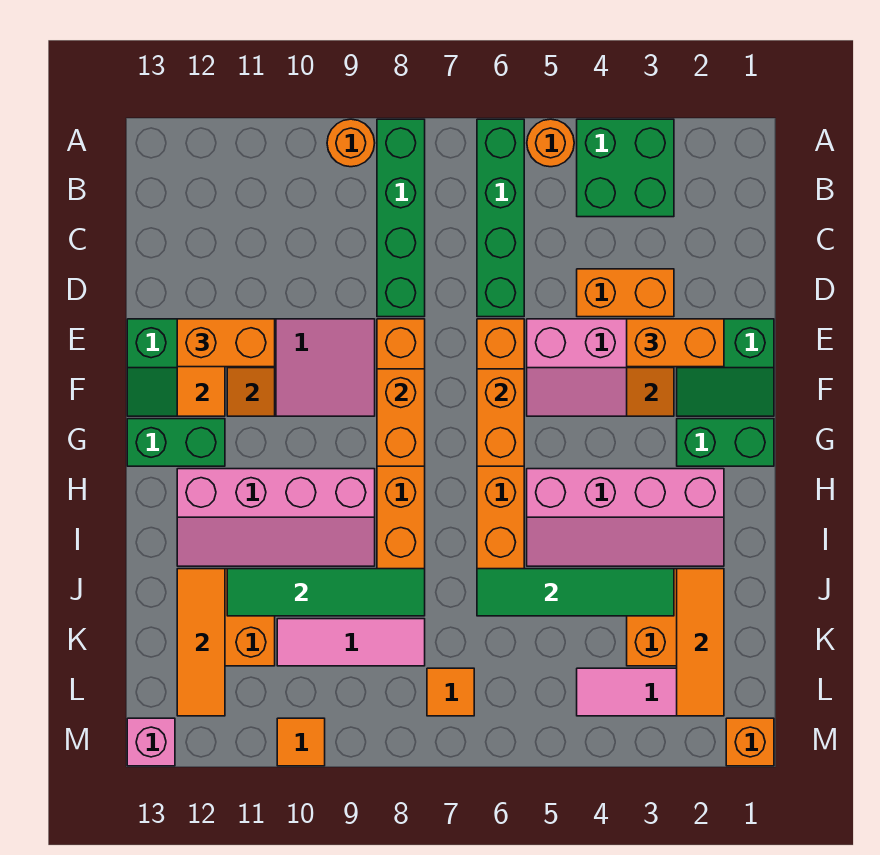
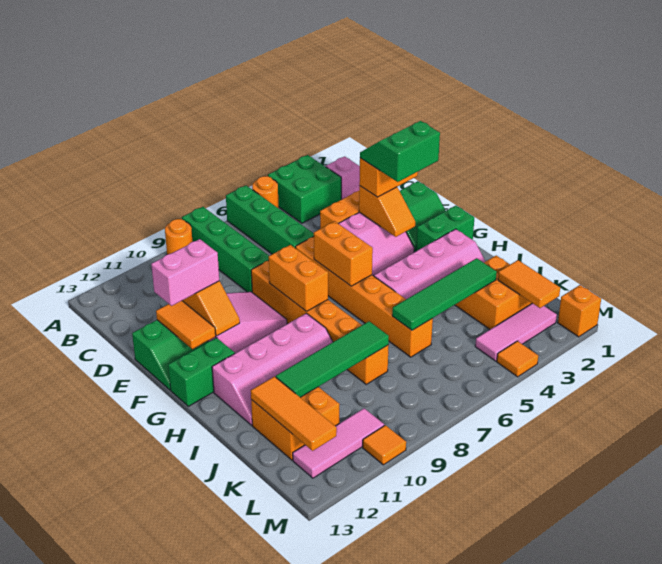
none -> green slope E2:F3 level 4 top F
orange brick E11:E12 level 3 -> pink brick E11:E12 level 3
orange tile J2:L2 level 2 -> orange tile K2:L2 level 2
pink tile K8:K10 level 1 -> pink tile L10:L12 level 1
orange tile L7 level 1 -> orange tile M4 level 1
pink brick M13 level 1 -> pink brick B2 level 1

